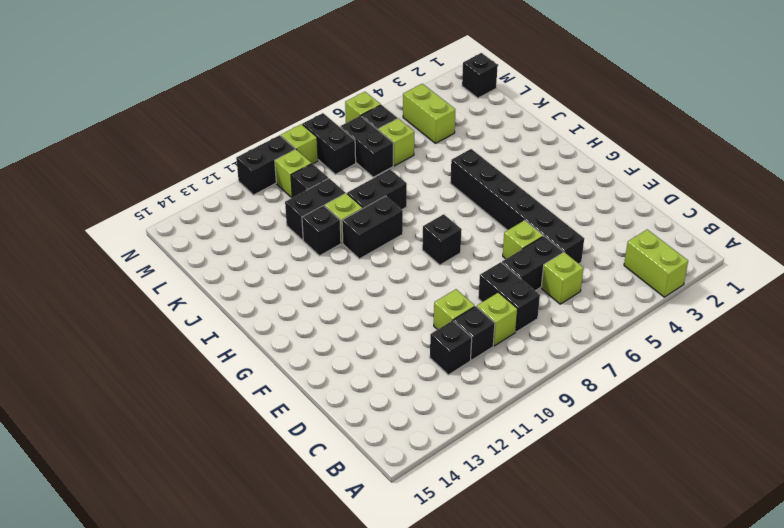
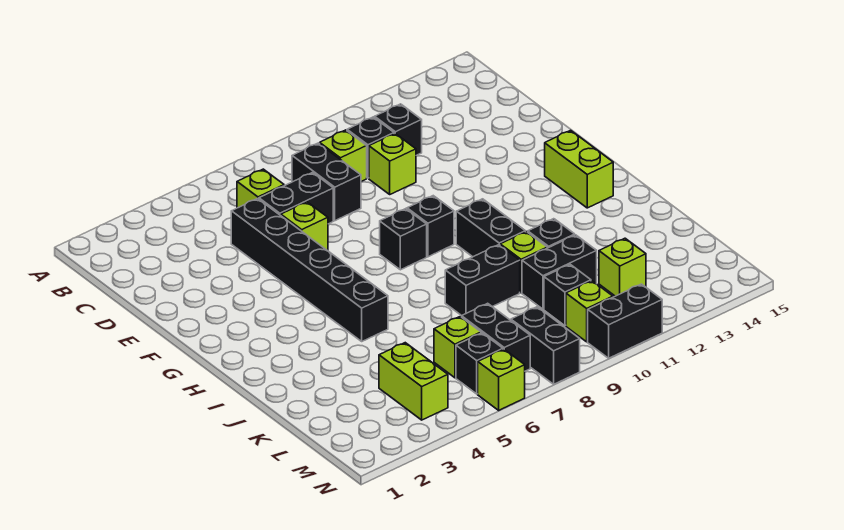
lime brick A3:B3 level 1 -> lime brick G14:H14 level 1
black brick I9:I10 level 1 -> black brick H10:I10 level 1
black brick M1 level 1 -> black brick G9 level 1
lime brick N9 level 1 -> lime brick L12 level 1

